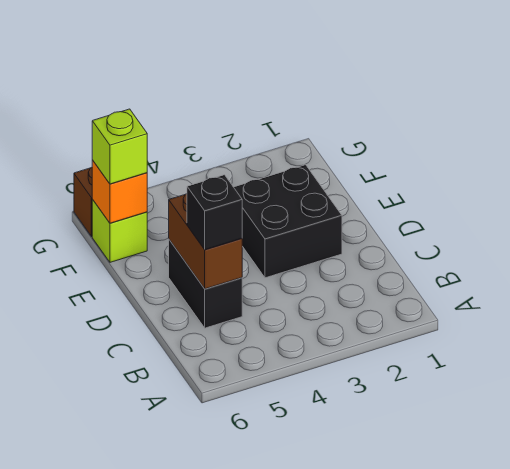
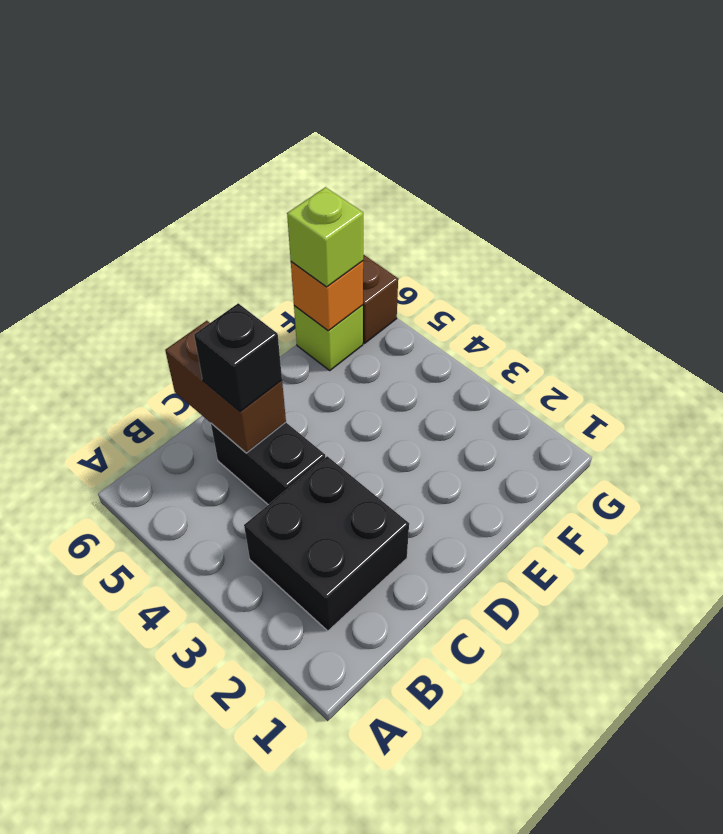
black brick C5:D5 level 1 -> black brick C4:C5 level 1
brown brick C5:D5 level 2 -> brown brick C5:C6 level 2
black brick D2:E3 level 1 -> black brick B2:C3 level 1

